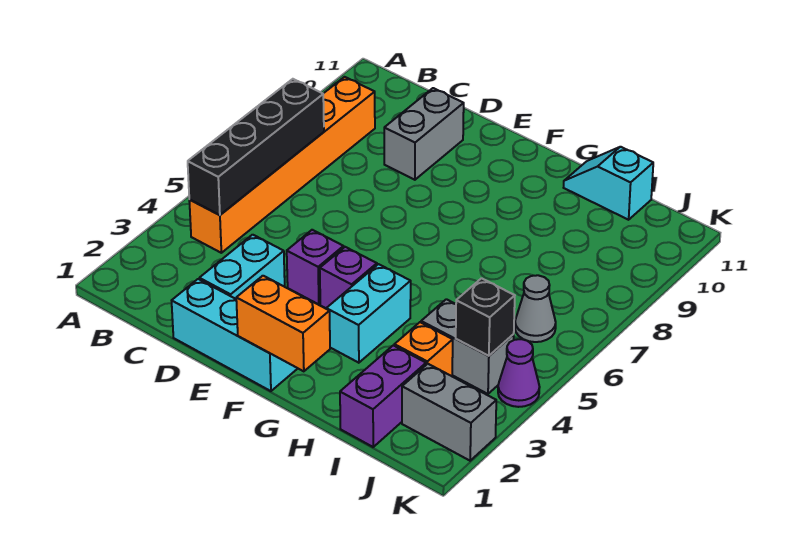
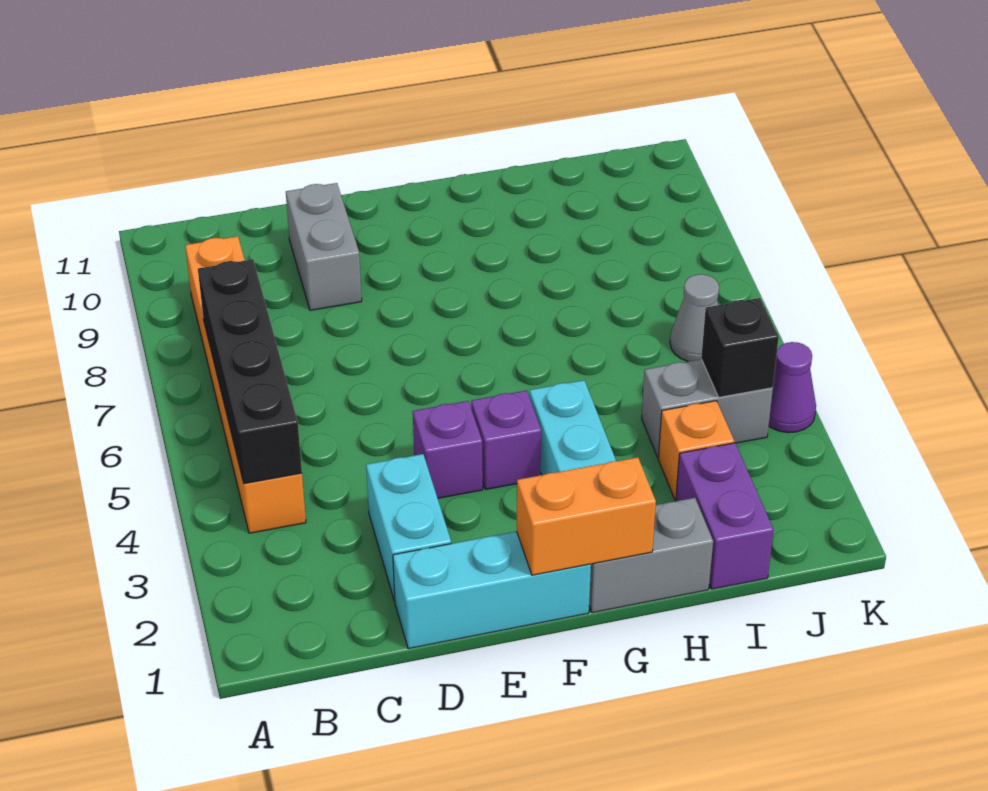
cyan slope H11:I11 level 1 top I -> none
grey brick J2:K2 level 1 -> grey brick G1:H1 level 1

